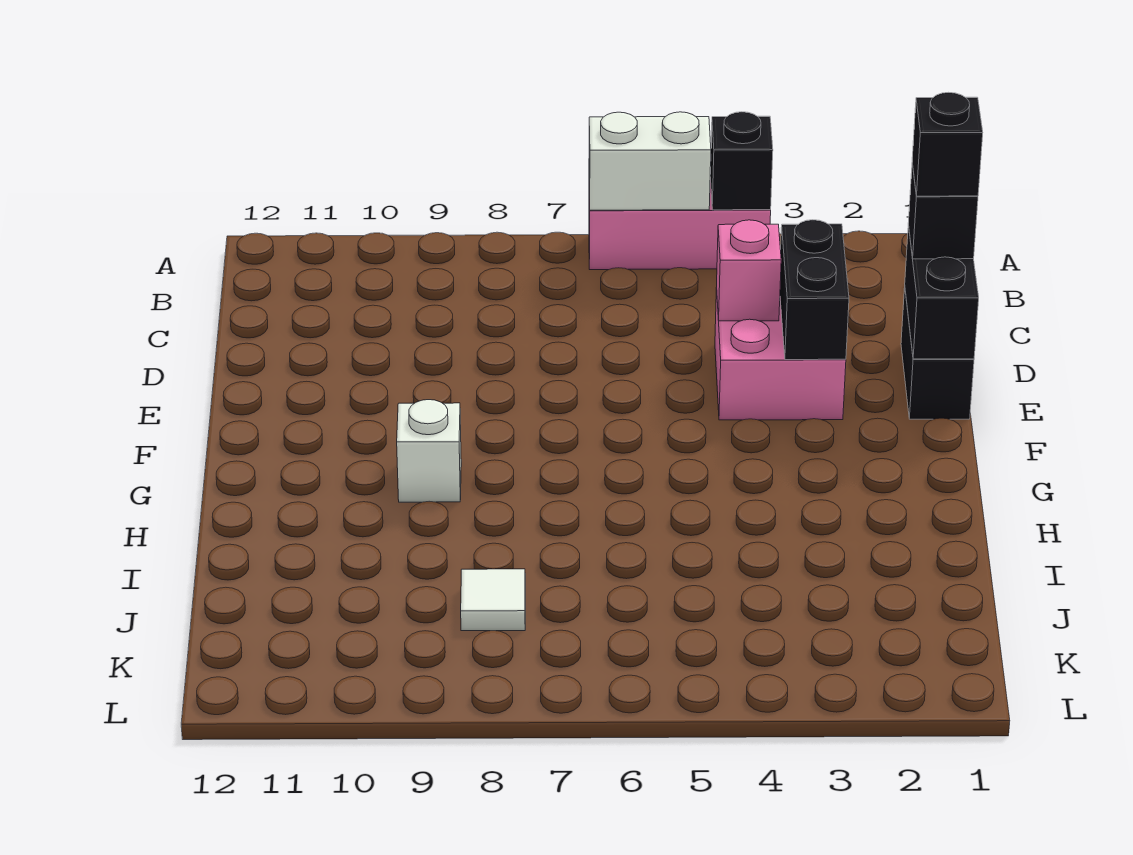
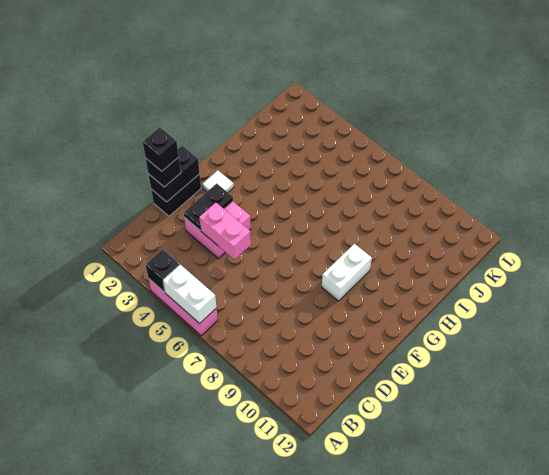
black brick D3:E3 level 2 -> black plate D3:E3 level 2
pink brick D4 level 2 -> pink brick D4:D5 level 2
white brick G9 level 1 -> white brick F9:G9 level 1
white tile J8 level 1 -> white tile F2 level 1

